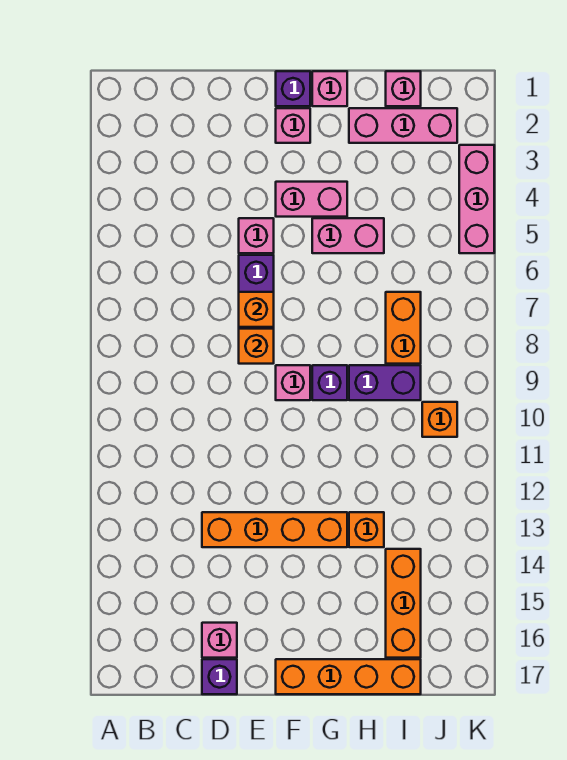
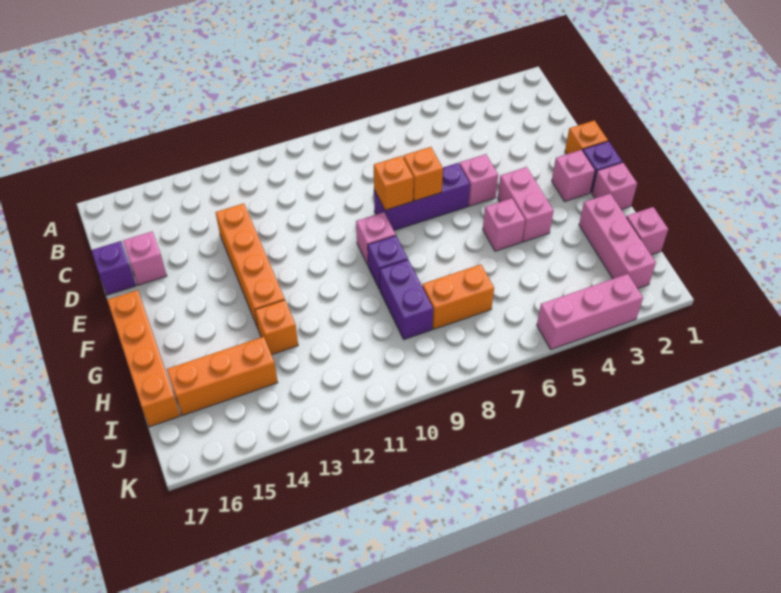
pink brick G5:H5 level 1 -> pink brick G5 level 1
orange brick J10 level 1 -> orange brick E1 level 1

